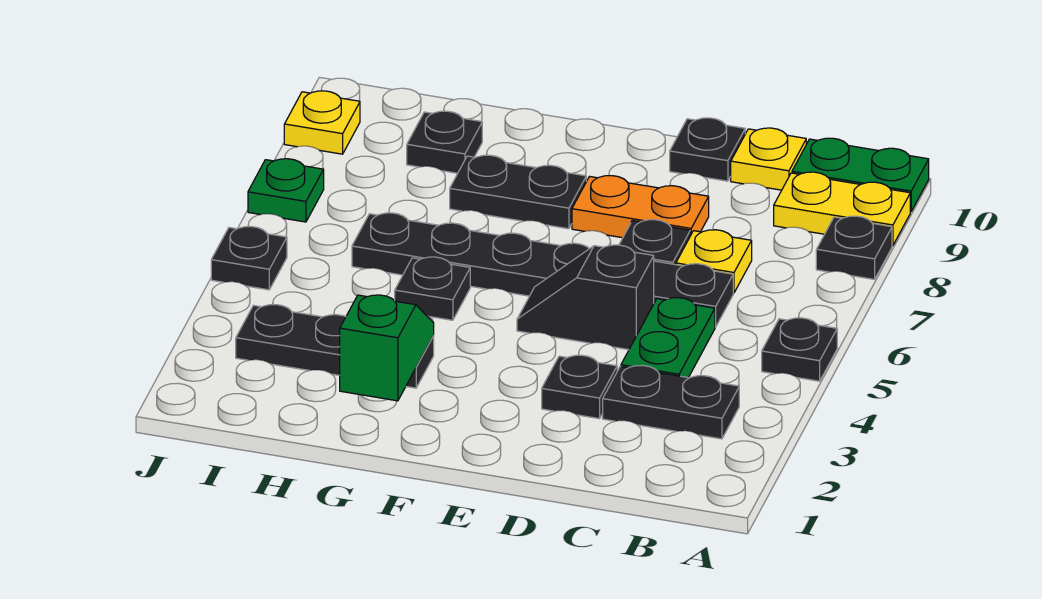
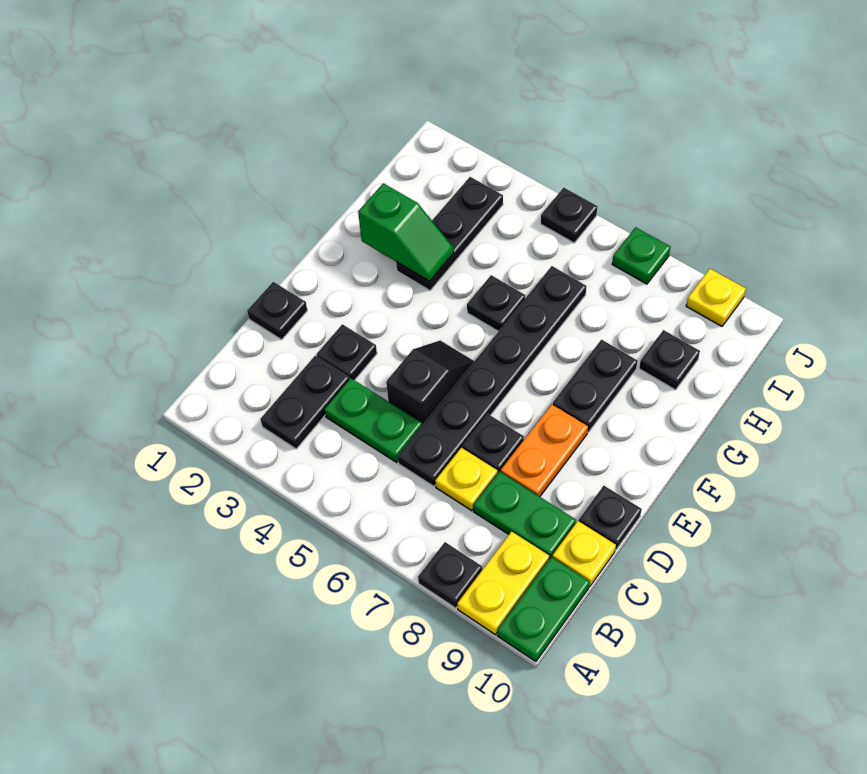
black plate A5 level 1 -> black plate D1 level 1
none -> green plate C8:C9 level 1

